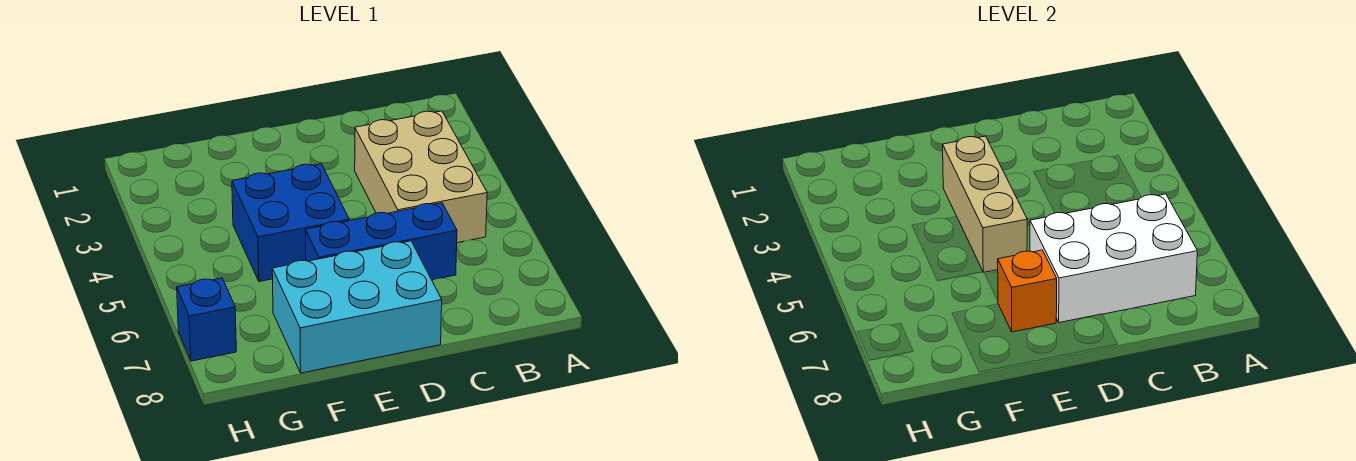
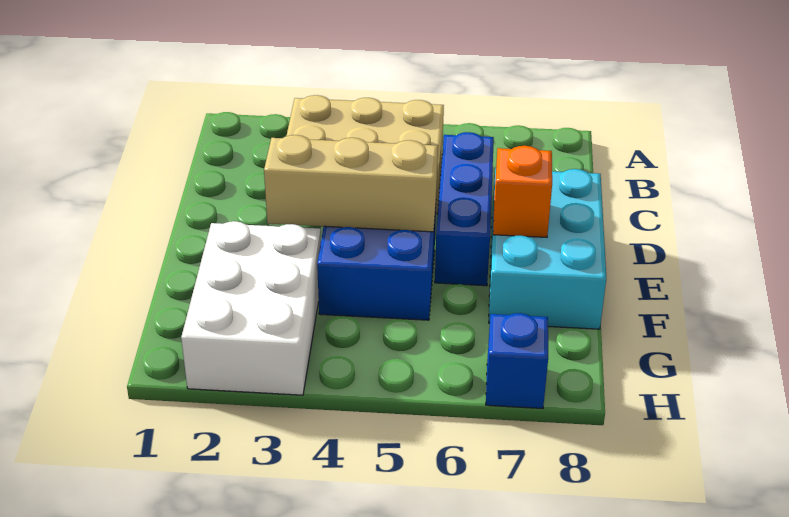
white brick B6:D7 level 2 -> white brick F2:H3 level 1

